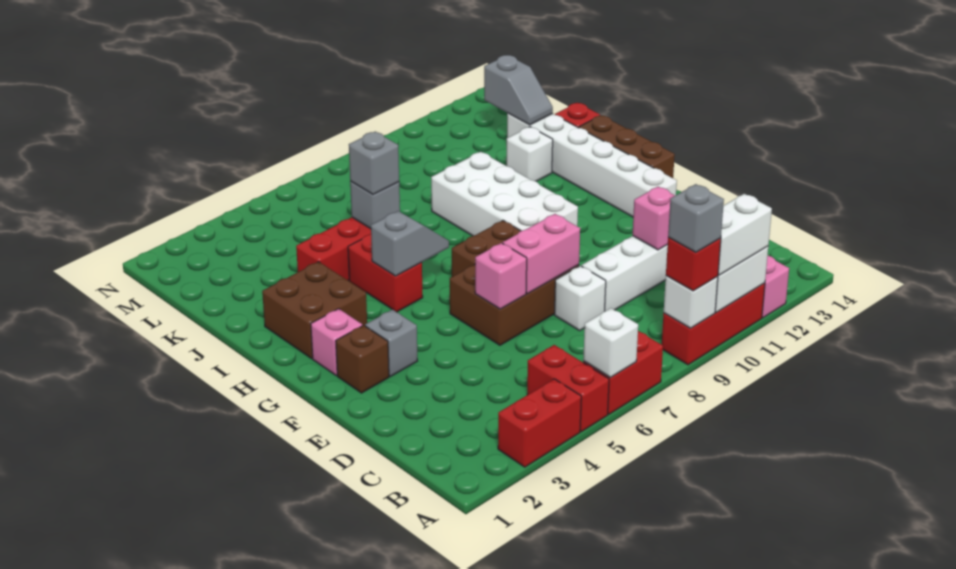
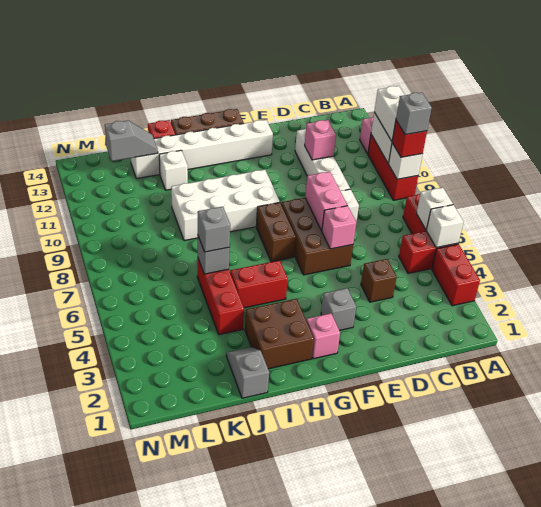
none -> white brick A5 level 2
brown brick F2 level 1 -> brown brick D4 level 1
grey slope H5:H6 level 2 top 5 -> grey slope J1:J2 level 1 top 1

